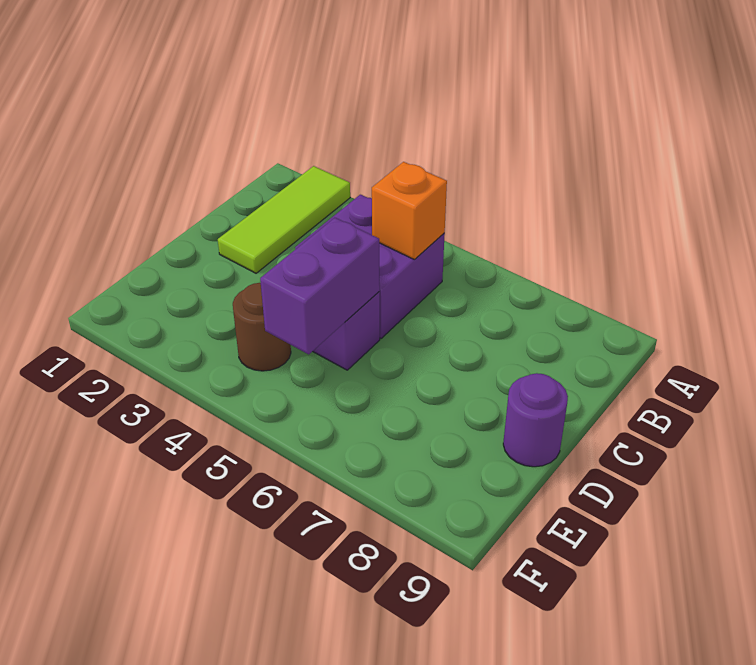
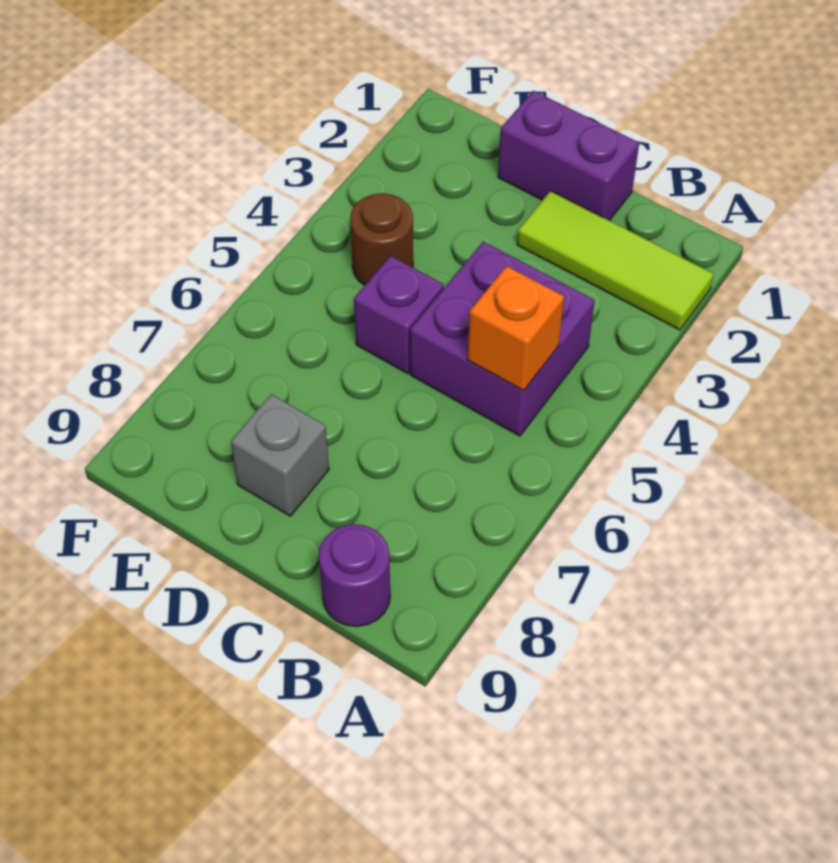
purple brick D5:E5 level 2 -> purple brick C1:D1 level 1
none -> grey brick D8 level 1
purple round brick D9 level 1 -> purple round brick B9 level 1

